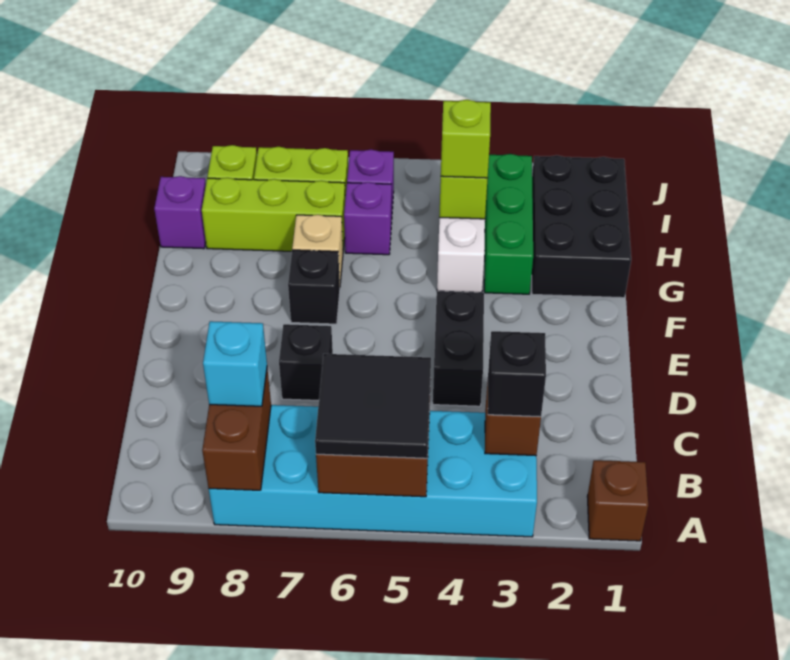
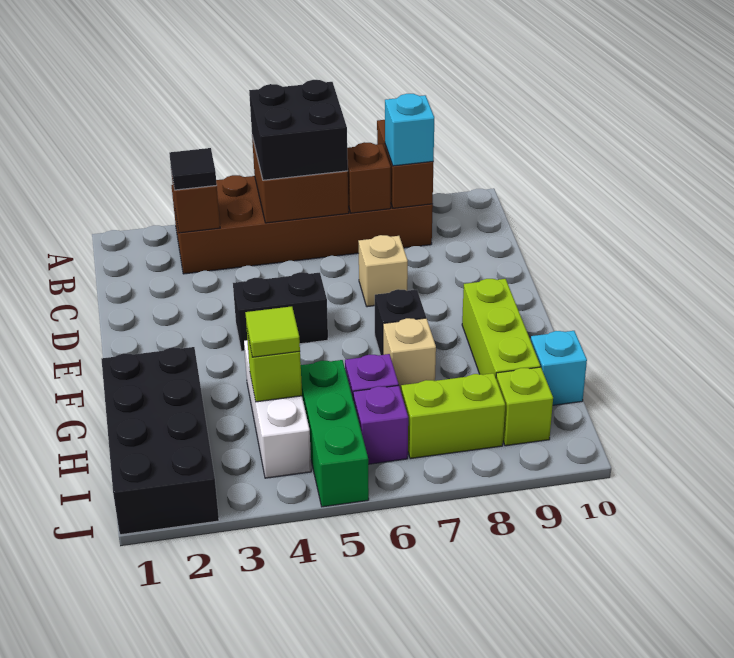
brown brick A1 level 1 -> brown brick B7 level 2
cyan brick A3:B8 level 1 -> brown brick A3:B8 level 1
black tile A5:B6 level 3 -> black brick A5:B6 level 3
black brick B3 level 3 -> black tile B3 level 3
black brick D4:E4 level 1 -> black brick E4:E5 level 1
black brick D7 level 1 -> tan brick D7 level 1
black brick G1:I2 level 1 -> black brick G1:J2 level 1
green brick G3:I3 level 1 -> green brick H5:J5 level 1
lime brick H4 level 3 -> lime tile H4 level 3
lime brick H7:H9 level 1 -> lime brick F9:H9 level 1
purple brick H10 level 1 -> cyan brick H10 level 1

